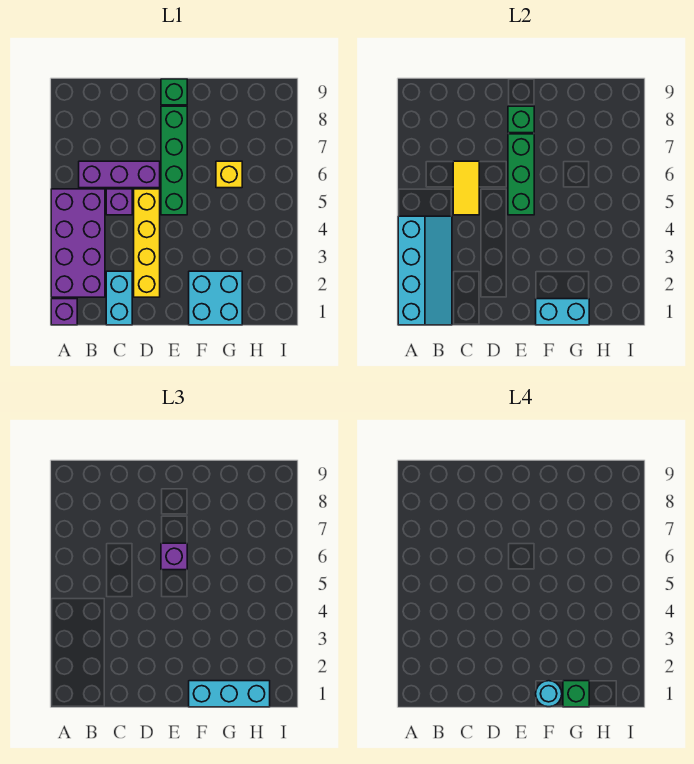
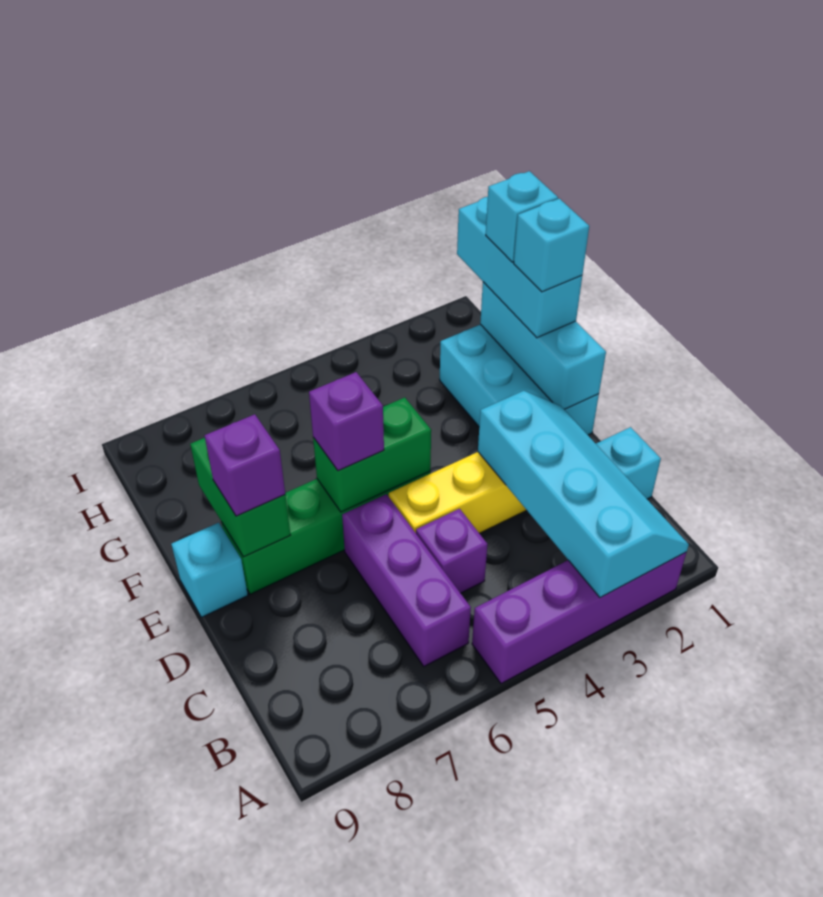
purple brick A1 level 1 -> purple brick E8 level 3
cyan slope A1:B4 level 2 top A -> cyan slope A2:D3 level 2 top 3
purple brick A2:B5 level 1 -> purple brick A2:A5 level 1
yellow tile C5:C6 level 2 -> none
green brick E5:E7 level 2 -> green brick E5:E6 level 2
green brick E8 level 2 -> green brick E8:F8 level 2
green brick E9 level 1 -> cyan brick E9 level 1
cyan brick F1:G2 level 1 -> cyan brick E1:G2 level 1
cyan brick F1:G1 level 2 -> cyan brick E1:G1 level 2
cyan round brick F1 level 4 -> cyan brick F1 level 4
green brick G1 level 4 -> cyan brick G1 level 4
yellow brick G6 level 1 -> none

